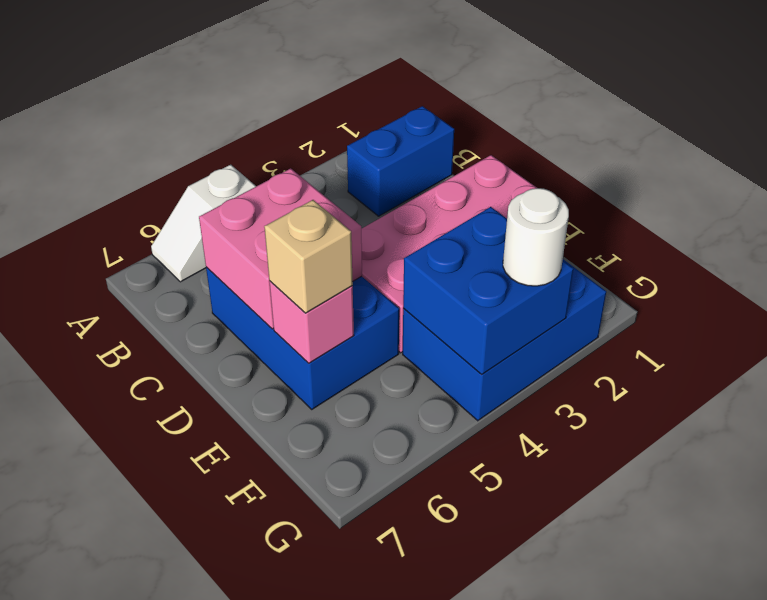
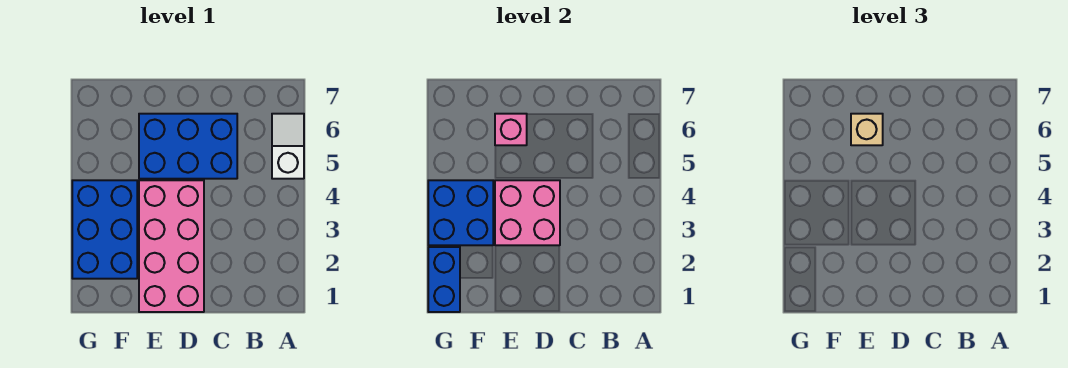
blue brick B1:B2 level 1 -> blue brick G1:G2 level 2
pink brick C5:D6 level 2 -> pink brick D3:E4 level 2
white round brick G3 level 3 -> none

